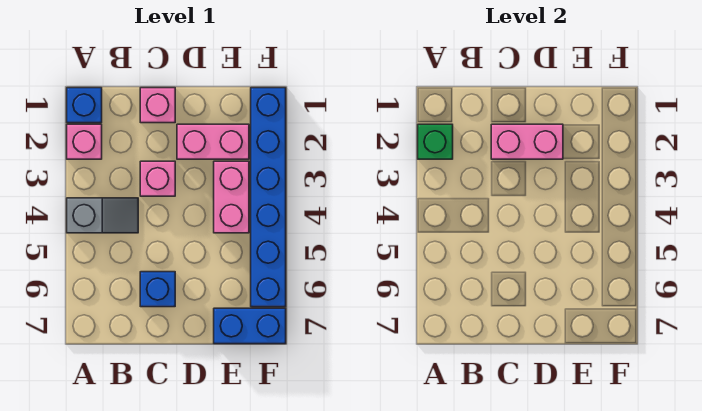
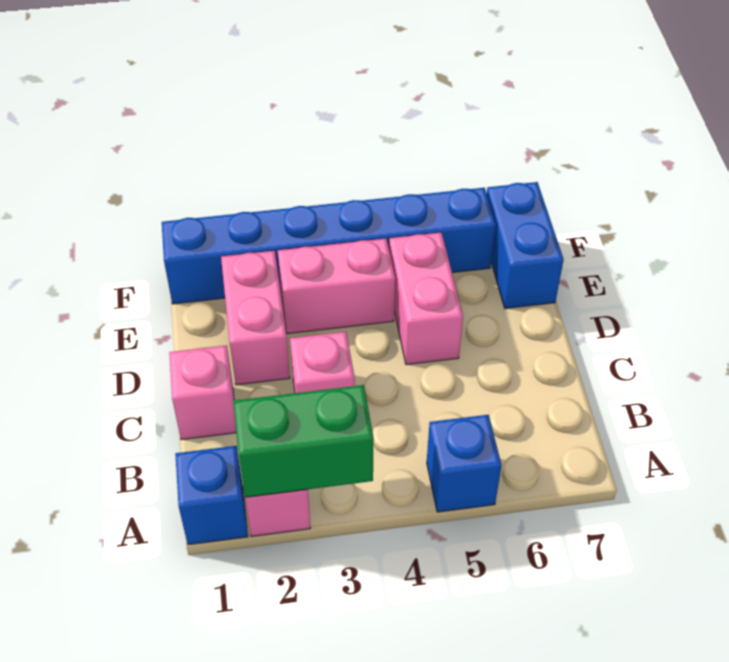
green brick A2 level 2 -> green brick A2:A3 level 2
grey slope A4:B4 level 1 top A -> none
pink brick C2:D2 level 2 -> pink brick D5:E5 level 1
blue brick C6 level 1 -> blue brick A5 level 1

